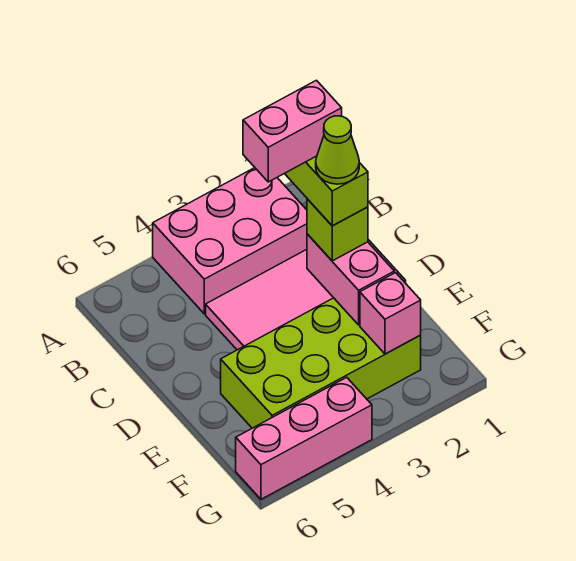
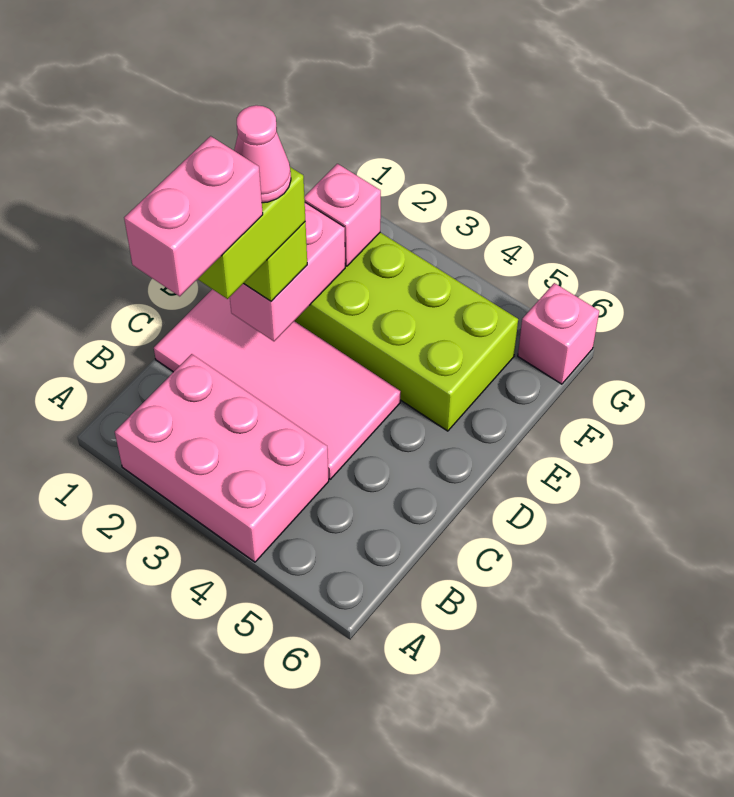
pink brick C2:C3 level 5 -> pink brick B2:C2 level 5
lime cone D2 level 5 -> pink cone D2 level 5
pink brick G4:G6 level 1 -> pink brick G6 level 1

